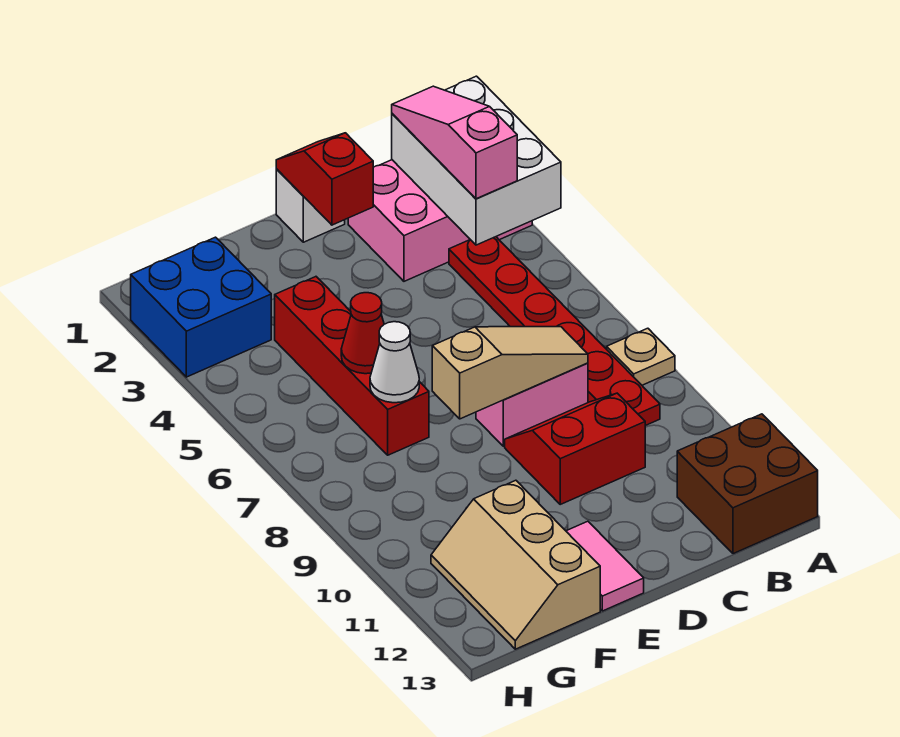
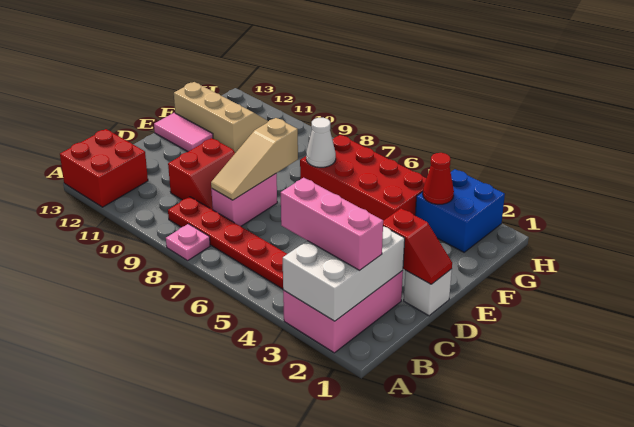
white brick A2:B4 level 2 -> white brick A2:C3 level 2
tan plate A8 level 1 -> pink plate A8 level 1
brown brick A12:B13 level 1 -> red brick A12:B13 level 1
pink slope B2:B4 level 3 top 4 -> pink brick B2:B4 level 3
red brick F4:F7 level 1 -> red brick F4:G7 level 1
red cone F6 level 2 -> red cone G3 level 2

